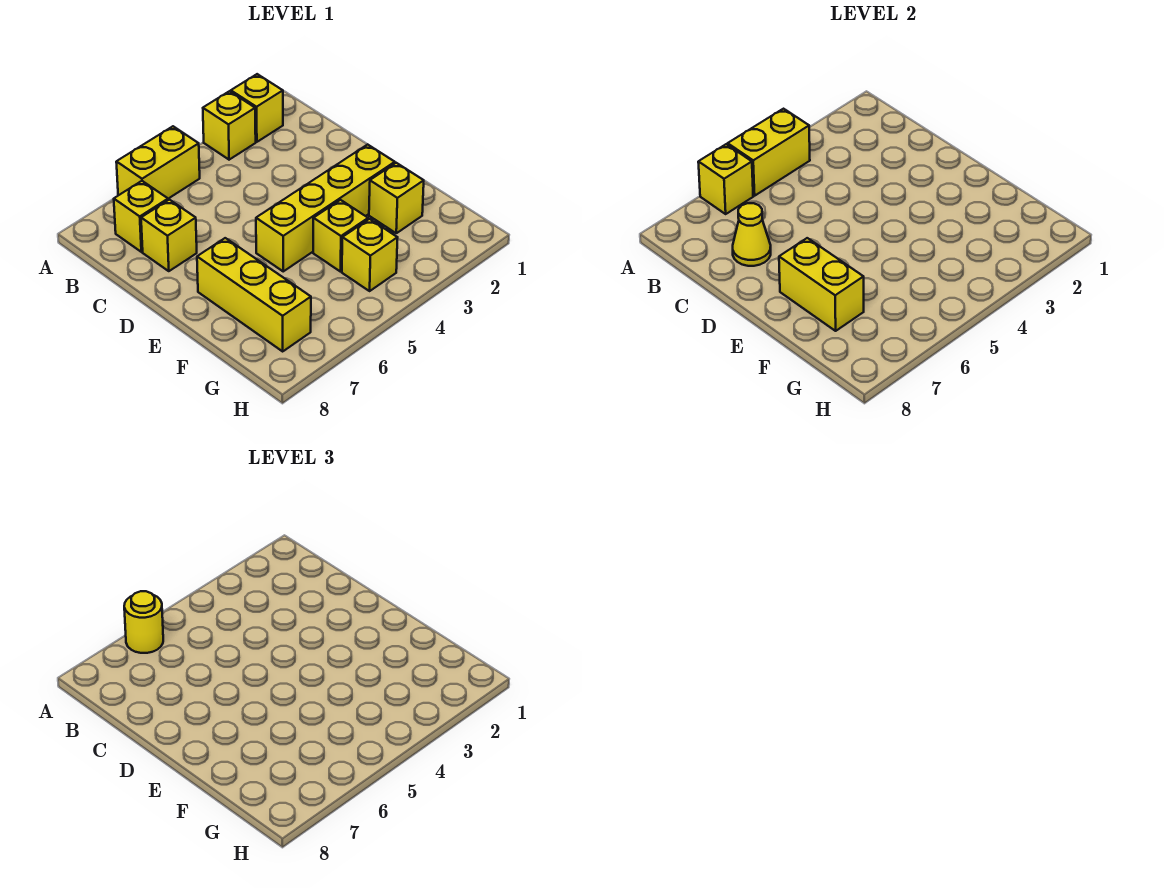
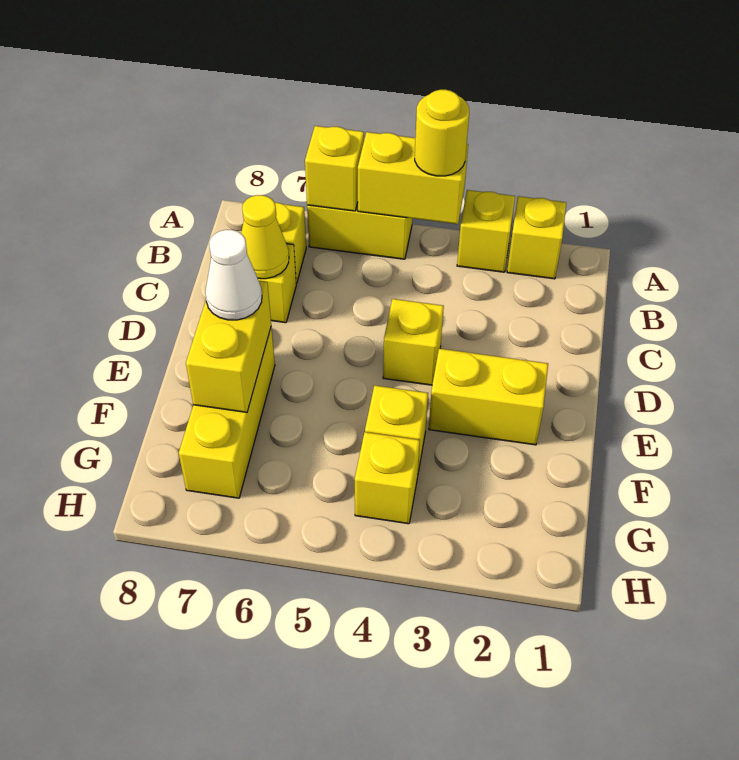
yellow round brick A6 level 3 -> yellow round brick A4 level 3
yellow brick E2:E5 level 1 -> yellow brick E2:E3 level 1
none -> white cone E7 level 3
yellow brick F2 level 1 -> yellow brick D4 level 1

